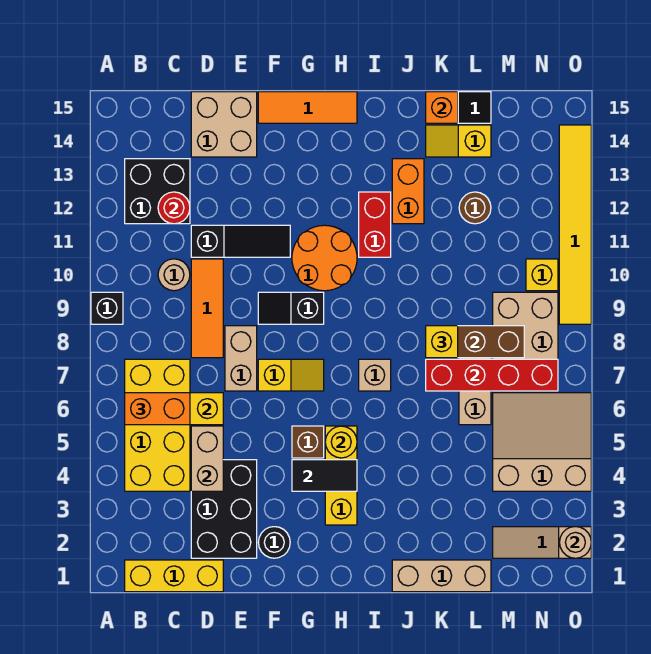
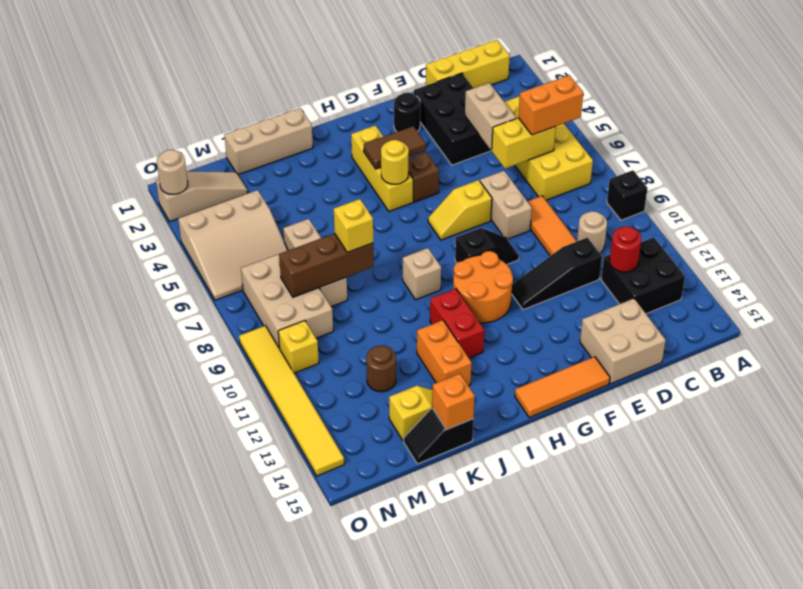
black tile G4:H4 level 2 -> brown tile G4:H4 level 2
tan brick I7 level 1 -> tan brick I9 level 1
red brick K7:N7 level 2 -> none

